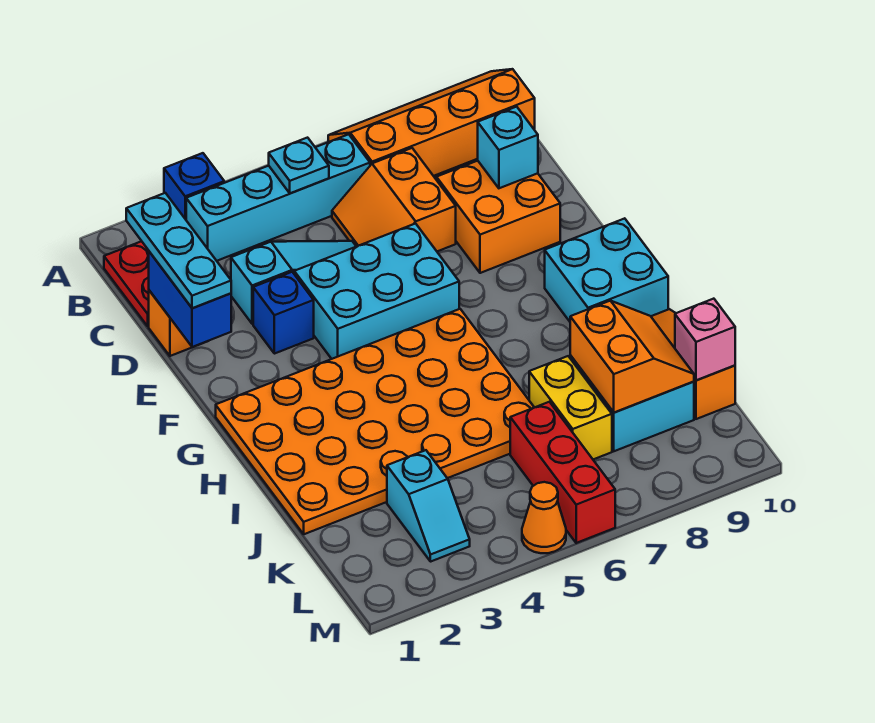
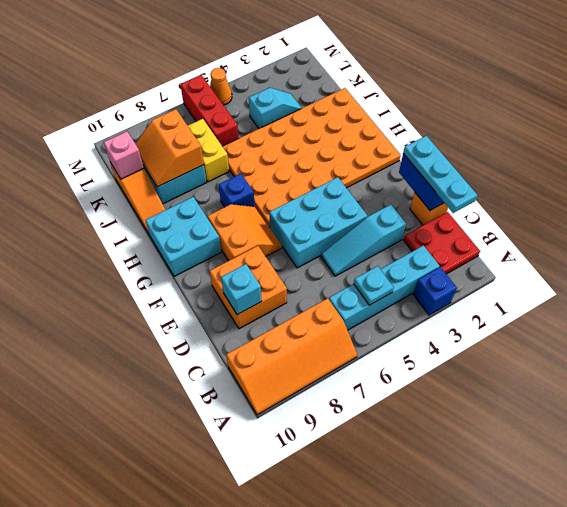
orange slope C6:D7 level 1 top 7 -> orange slope F7:G8 level 1 top 8
blue brick E3 level 1 -> blue brick H7 level 1
cyan slope K3:L3 level 1 top K -> cyan slope K3:K4 level 1 top 4

